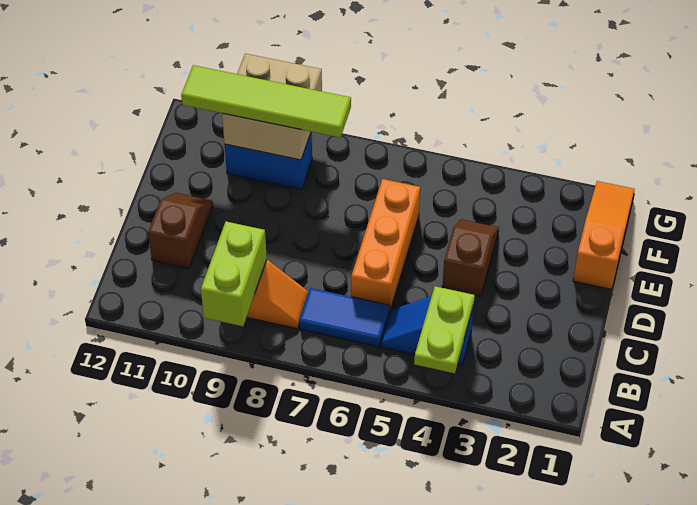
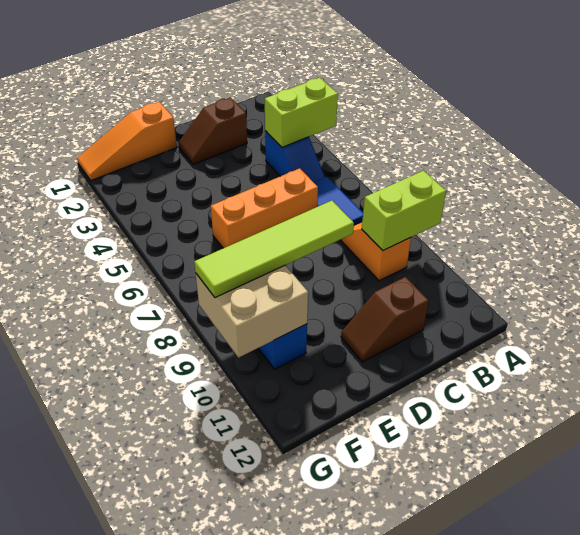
lime plate A4:B4 level 2 -> lime brick A4:B4 level 2
brown slope D4:E4 level 1 top D -> brown slope C2:D2 level 1 top C
lime tile F8:F11 level 3 -> lime tile D9:G9 level 3

